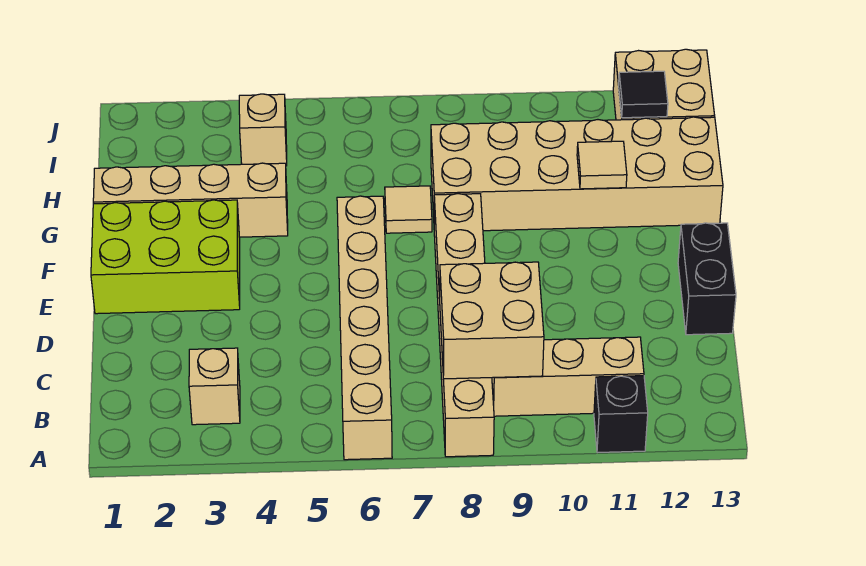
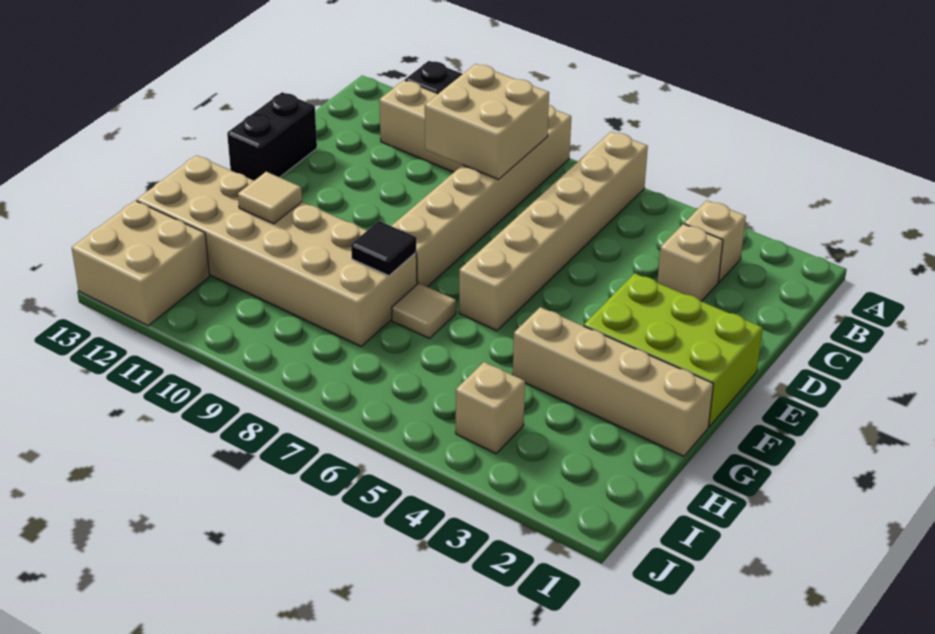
none -> tan brick C3 level 1
black tile I12 level 2 -> black tile G8 level 2

